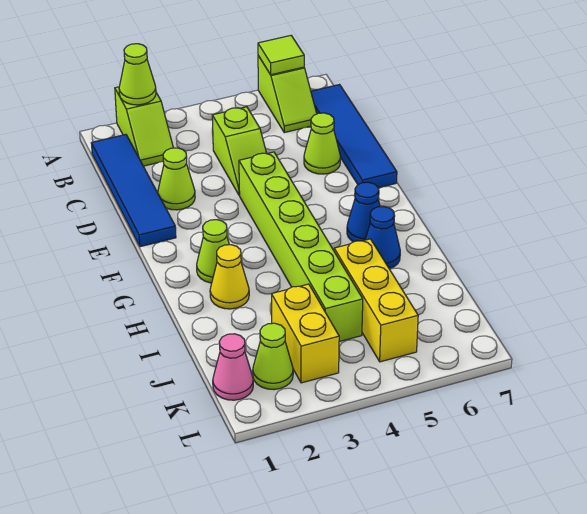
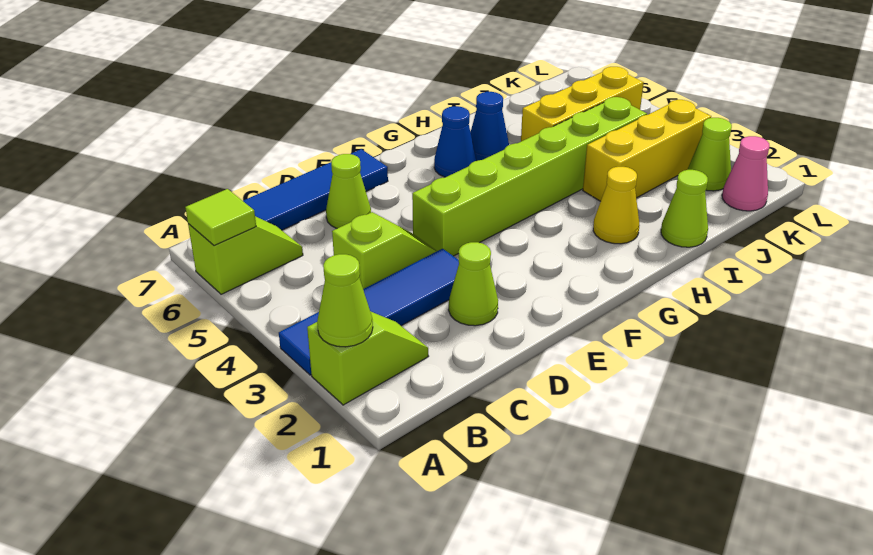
blue tile B1:E1 level 1 -> blue tile A3:D3 level 1
lime cone G2 level 1 -> lime cone I1 level 1
yellow brick J3:K3 level 1 -> yellow brick I3:K3 level 1

